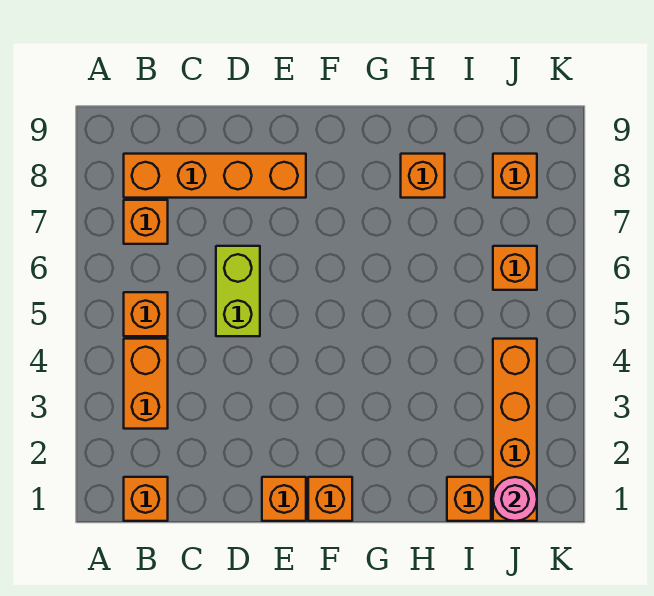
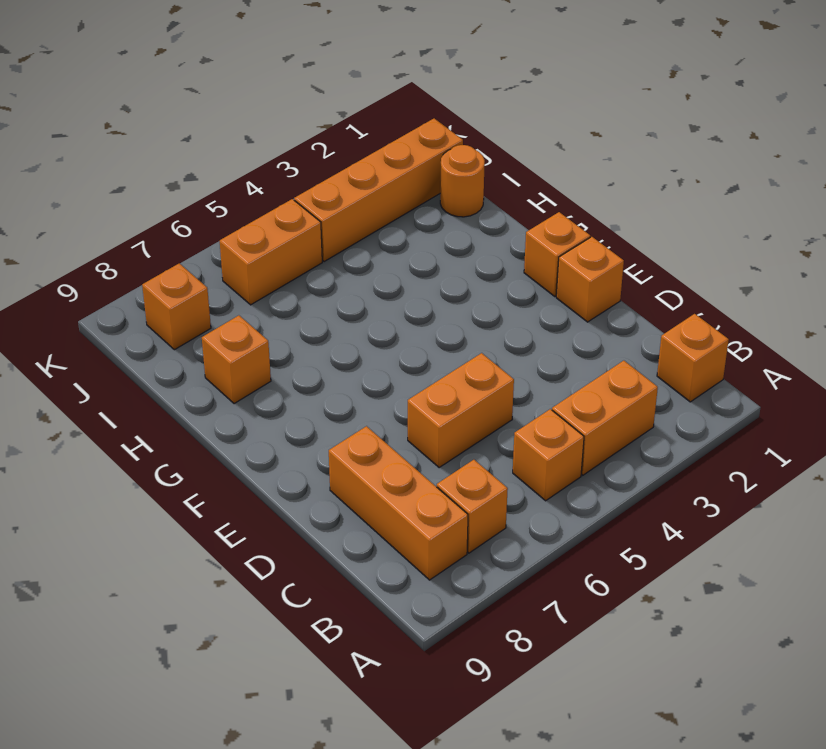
orange brick B8:E8 level 1 -> orange brick B8:D8 level 1
lime brick D5:D6 level 1 -> orange brick D5:D6 level 1
orange brick I1 level 1 -> orange round brick I1 level 1
pink round brick J1 level 2 -> none
orange brick J6 level 1 -> orange brick J5:J6 level 1

